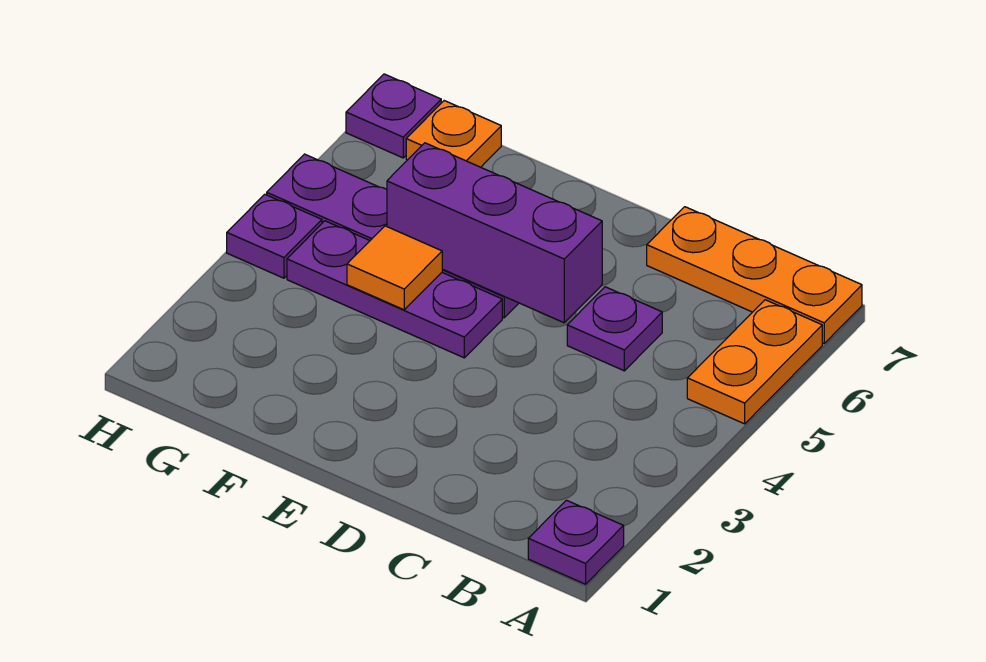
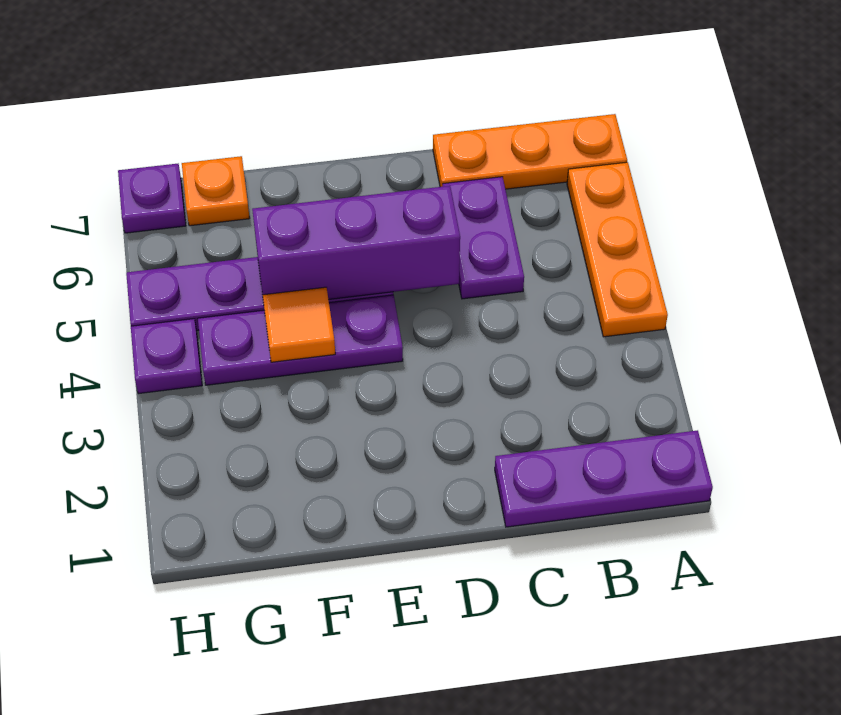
purple plate A1 level 1 -> purple plate A1:C1 level 1
orange plate A5:A6 level 1 -> orange plate A4:A6 level 1
purple plate C5 level 1 -> purple plate C5:C6 level 1

